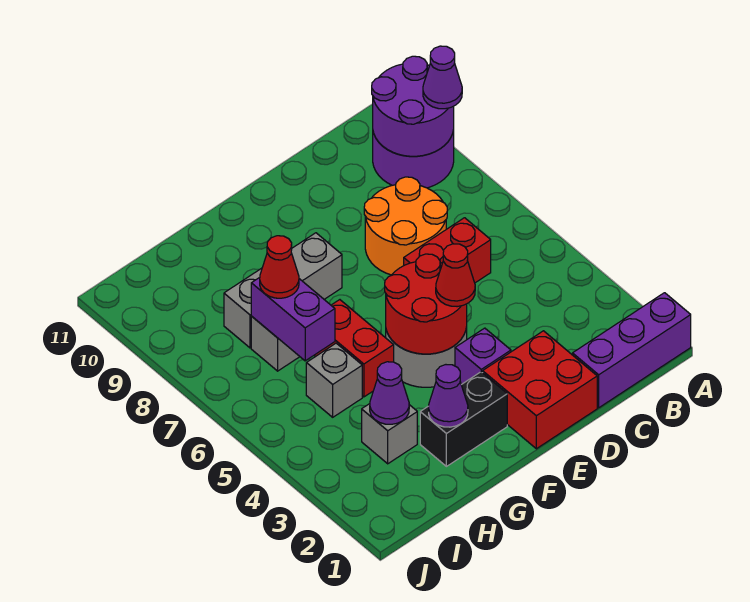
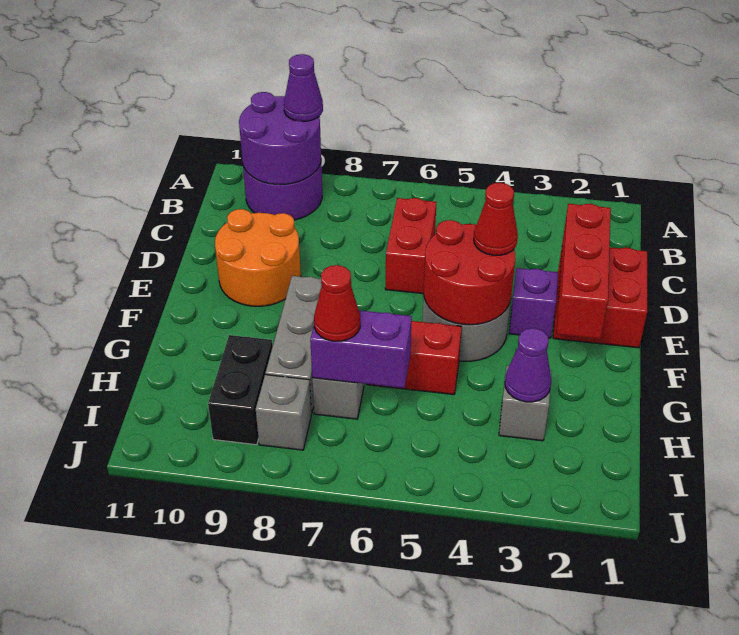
purple brick A1:C1 level 1 -> none
orange round brick C7:D8 level 1 -> orange round brick D9:E10 level 1
none -> red brick D2:F2 level 2
black brick F2:G2 level 1 -> black brick H9:I9 level 1
purple cone G2 level 2 -> none
grey brick H5 level 1 -> grey brick I8 level 1

